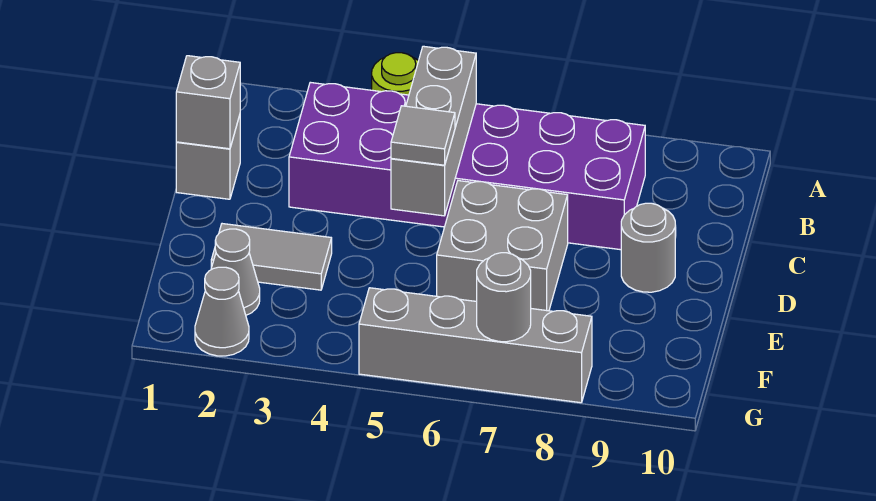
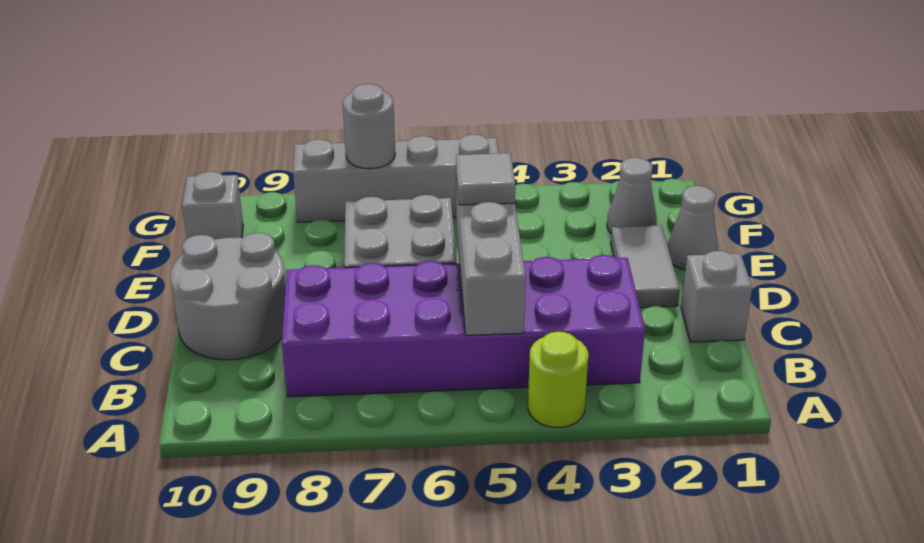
grey brick C1 level 2 -> grey brick F10 level 1
grey round brick D9 level 1 -> grey round brick C9:D10 level 1
grey tile E2:E3 level 1 -> grey tile D2:E2 level 1
grey cone G2 level 1 -> grey cone E1 level 1

